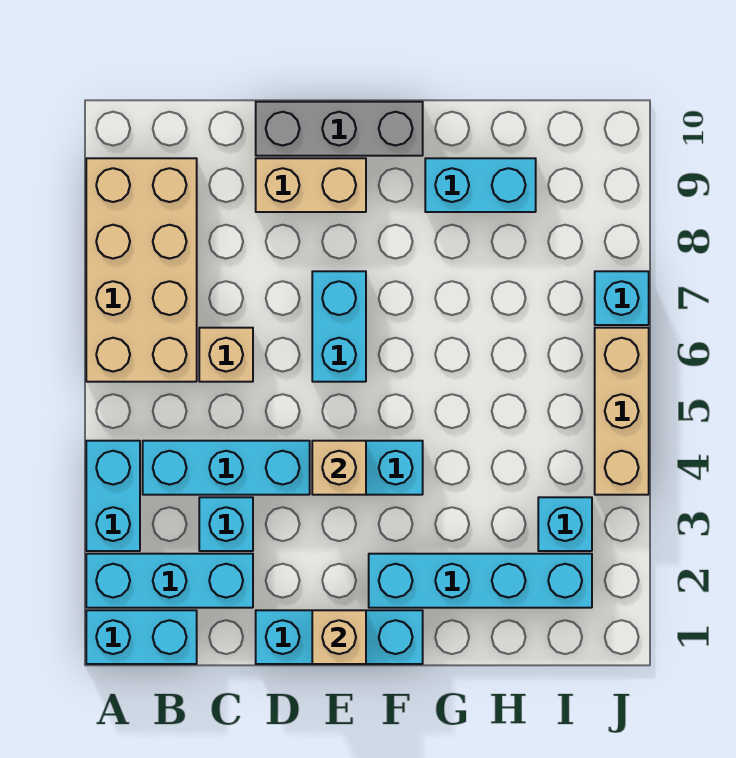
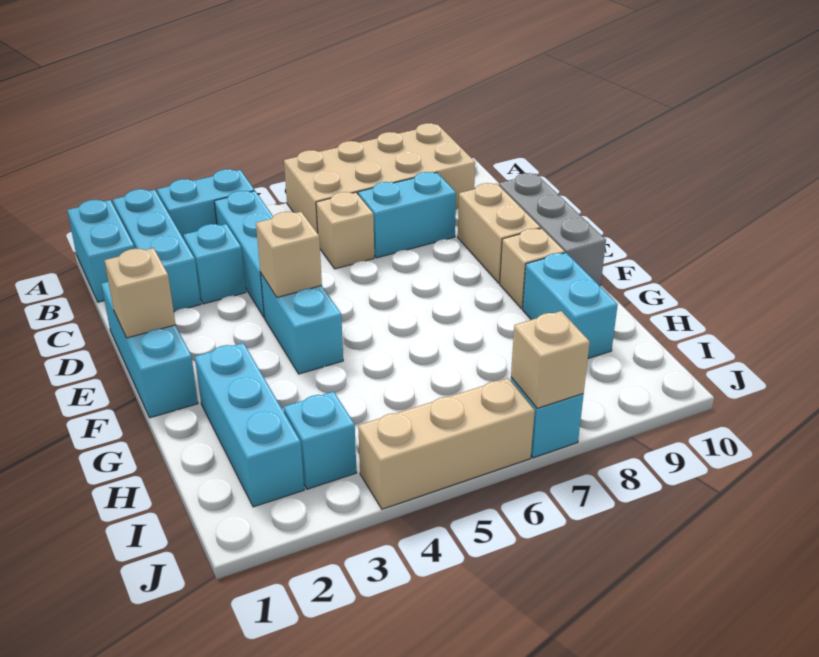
cyan brick E6:E7 level 1 -> cyan brick C7:C8 level 1
cyan brick F2:I2 level 1 -> cyan brick G2:I2 level 1
none -> tan brick F9 level 1
none -> tan brick J7 level 2

